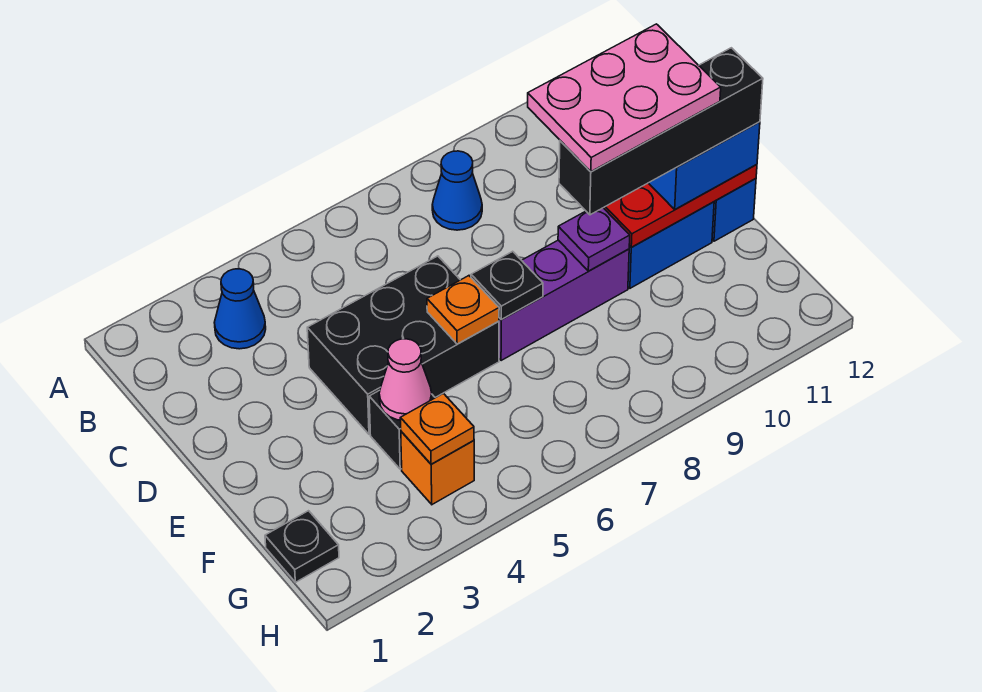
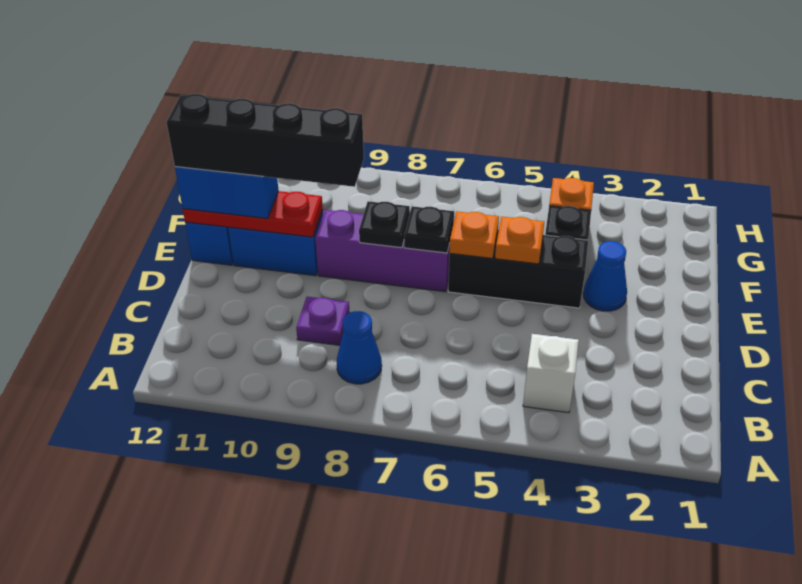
blue cone B3 level 1 -> blue cone E3 level 1
none -> white brick B4 level 1
black brick D4:E6 level 1 -> black brick E4:E6 level 1
pink plate D9:E11 level 5 -> none
purple plate E9 level 2 -> purple plate C9 level 1
pink cone F4 level 2 -> none
black plate G1 level 1 -> black plate E8 level 2
orange plate G4 level 2 -> orange plate E5 level 2

